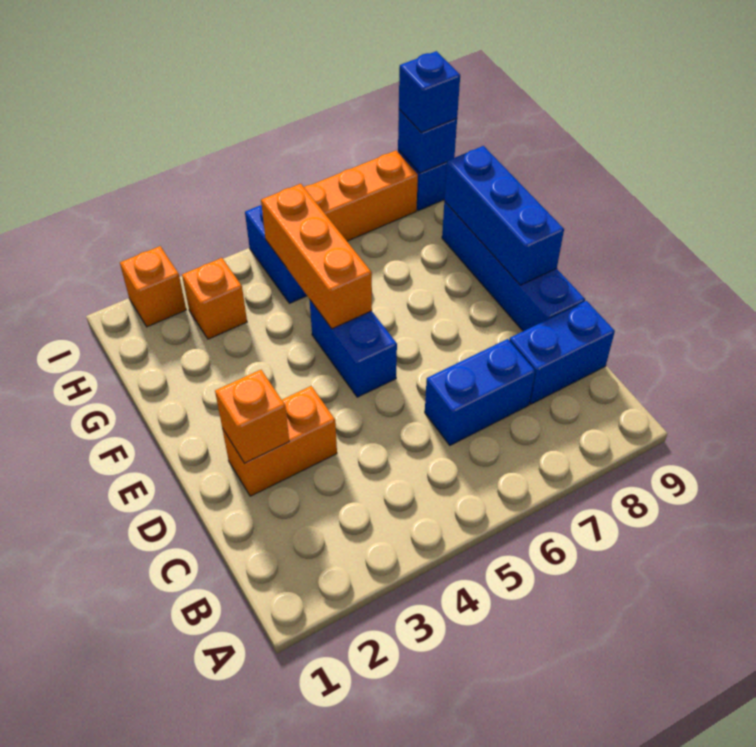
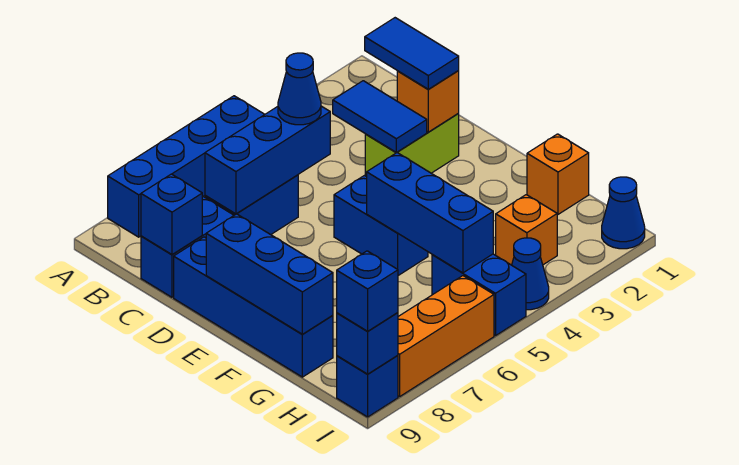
none -> blue brick A5:A8 level 1
none -> blue tile C2:D2 level 3
none -> blue tile C3:D3 level 2
none -> blue brick C5:C7 level 2
none -> blue cone C5 level 3
none -> blue brick C9 level 2
orange brick D2:D3 level 1 -> lime brick D2:D3 level 1
orange brick F5:H5 level 2 -> blue brick F5:H5 level 2
none -> blue cone I1 level 1
orange brick I2 level 1 -> orange brick G1 level 1
none -> blue cone I4 level 1

